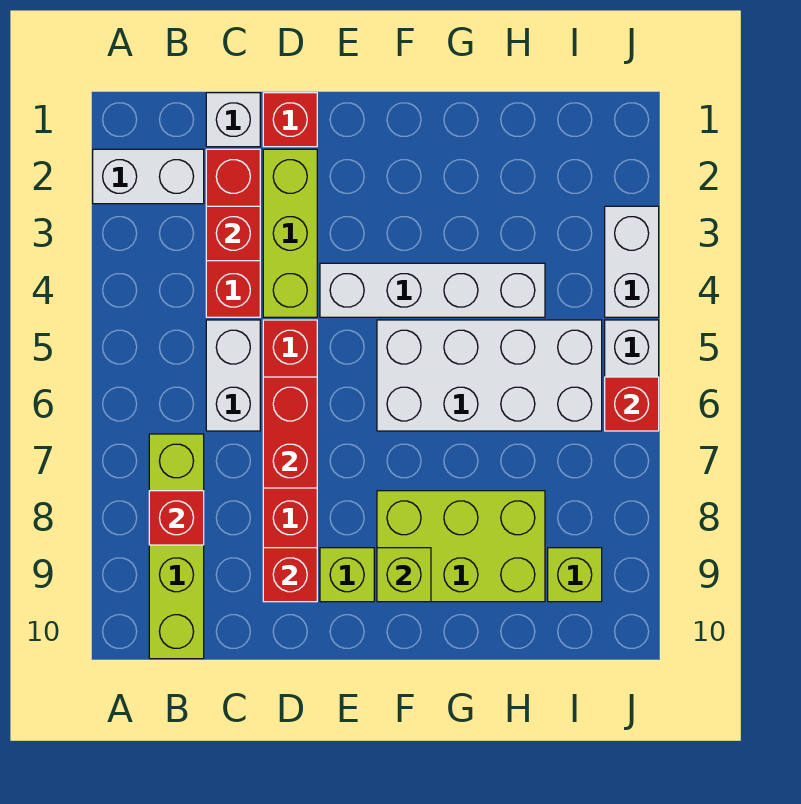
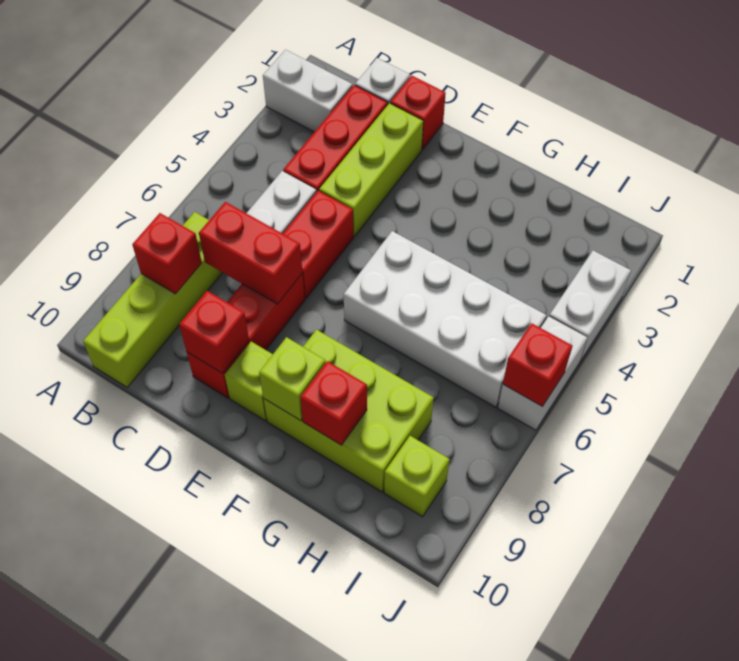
red brick C3 level 2 -> red brick G9 level 2
red brick D6:D7 level 2 -> red brick C7:D7 level 2
white brick E4:H4 level 1 -> none

